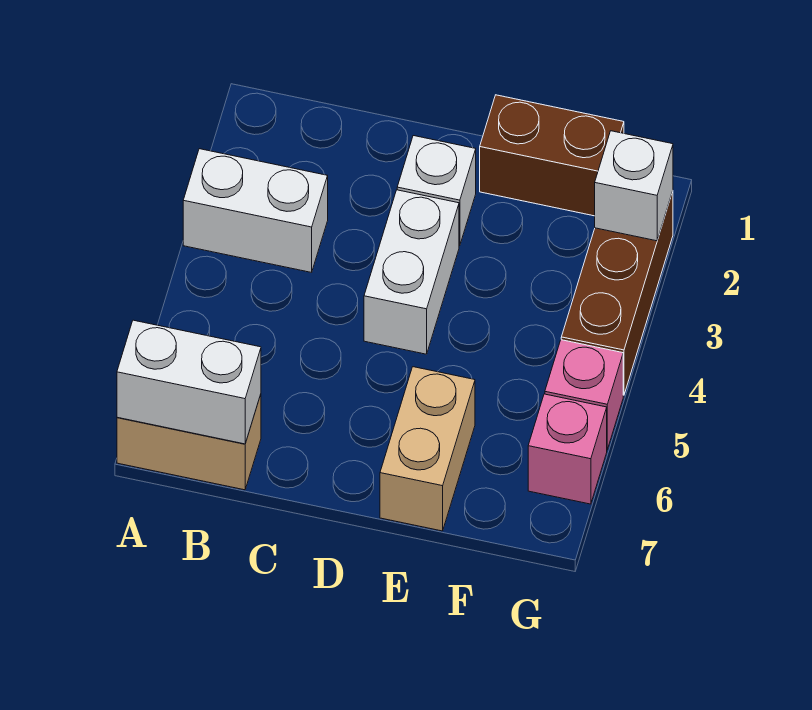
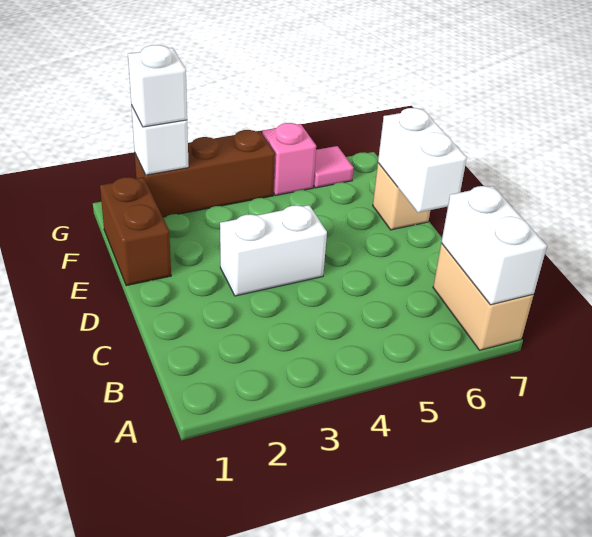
white brick A3:B3 level 1 -> white brick D7:E7 level 2
white brick D2 level 1 -> white brick G2 level 3
tan brick E6:E7 level 1 -> tan brick E7 level 1
pink brick G6 level 1 -> pink tile G6 level 1

